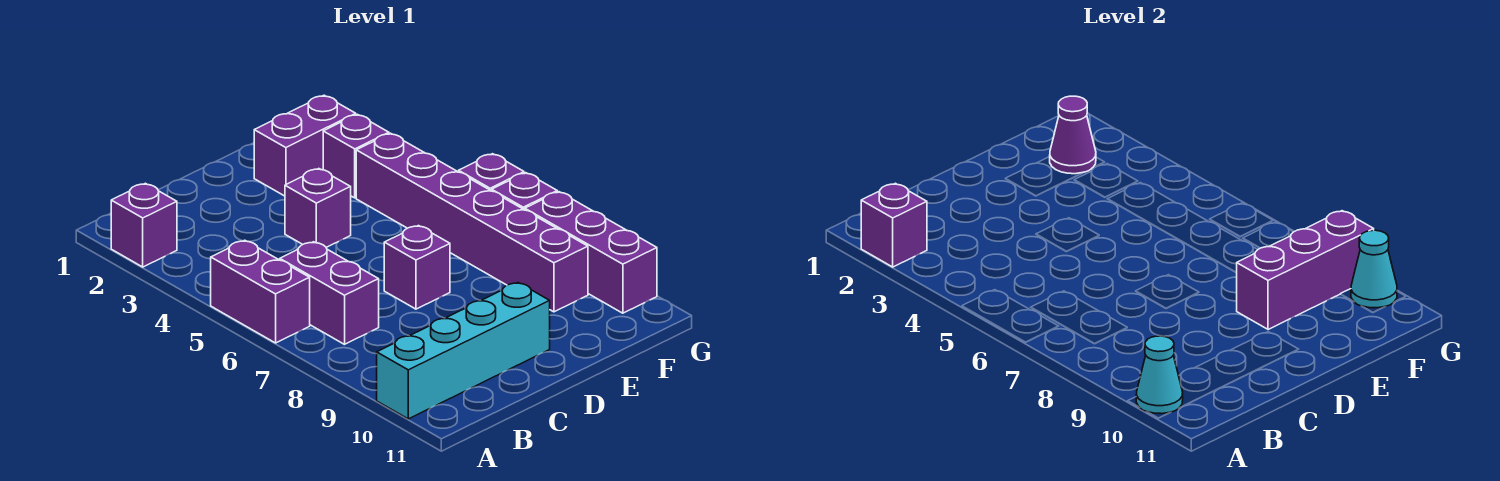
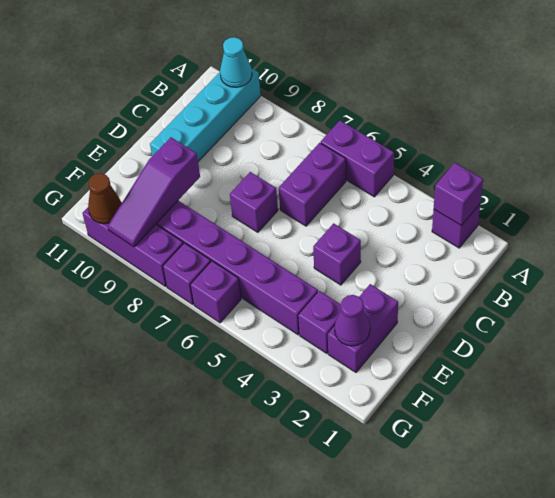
purple brick B6:B7 level 1 -> purple brick B6:C6 level 1
purple brick E9:G9 level 2 -> purple slope E9:G9 level 2 top E
cyan cone G10 level 2 -> brown cone G10 level 2

